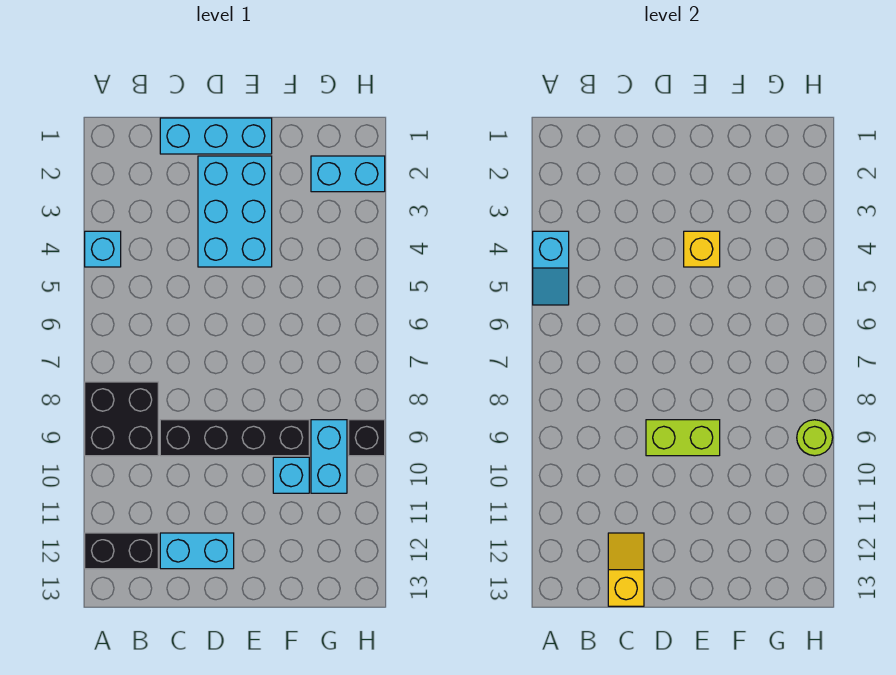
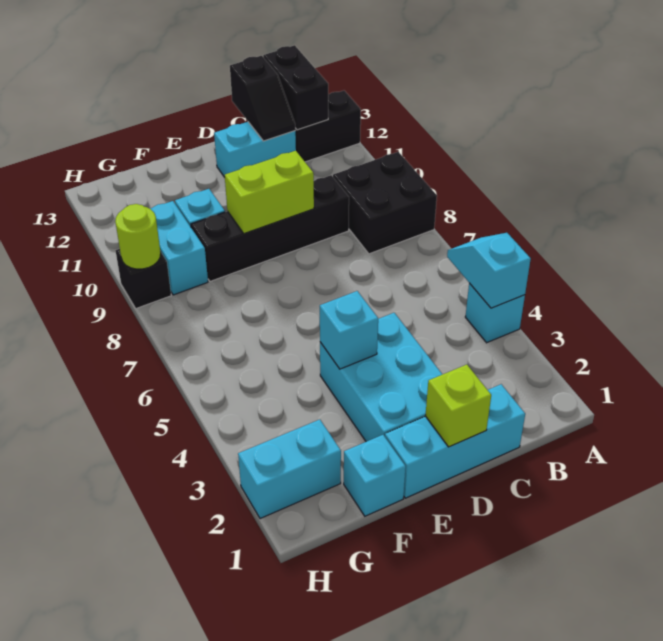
none -> black brick B12:B13 level 2
yellow slope C12:C13 level 2 top 13 -> black slope C12:C13 level 2 top 13
none -> lime brick D1 level 2
yellow brick E4 level 2 -> cyan brick E4 level 2
none -> cyan brick F1 level 1

